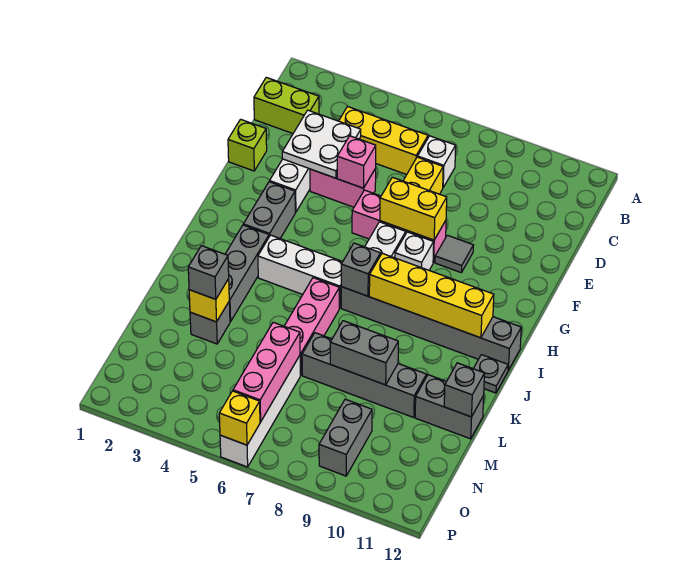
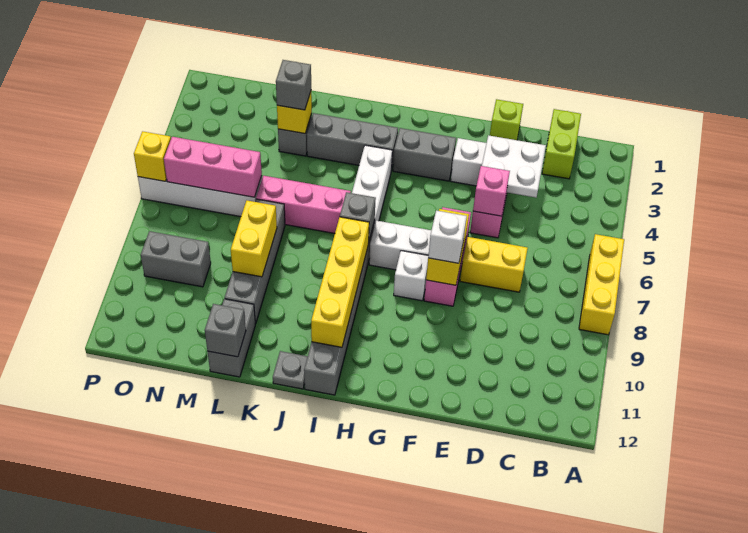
yellow brick C4:C6 level 1 -> yellow brick A6:A8 level 1
white brick C7 level 1 -> white brick F8 level 3
grey tile F9 level 1 -> none
grey brick L8:L9 level 2 -> yellow brick L8:L9 level 2

